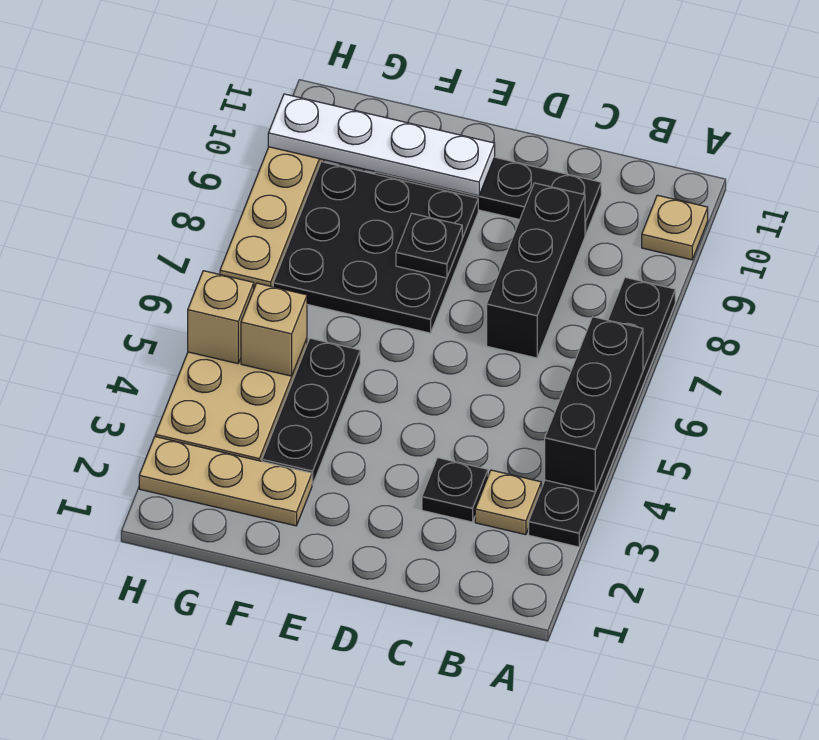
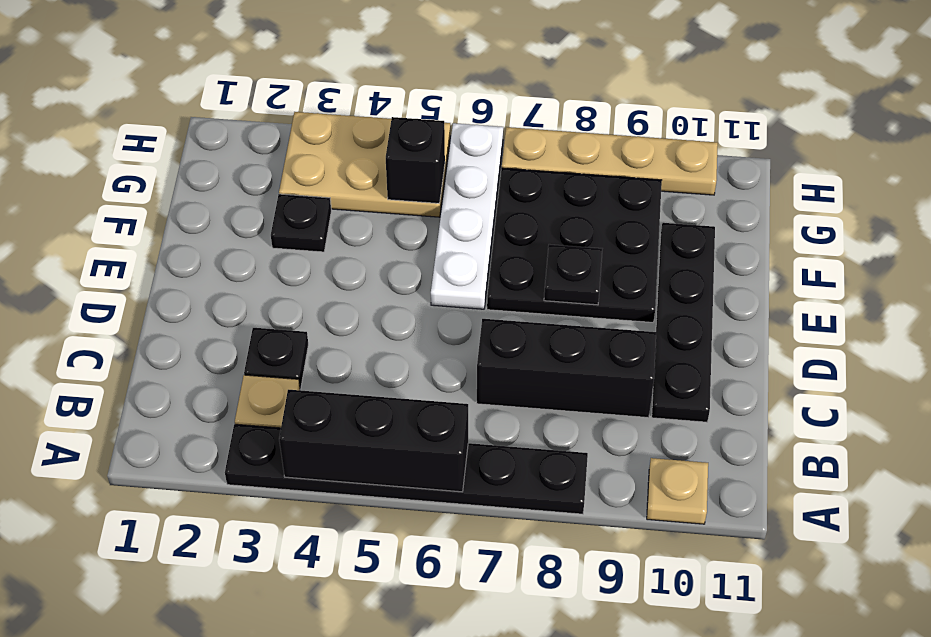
white plate E10:H10 level 2 -> white plate E6:H6 level 1
tan plate F2:H2 level 1 -> none
black plate F3:F5 level 1 -> black plate F3 level 1
tan brick G5 level 2 -> black brick G5 level 2
tan brick H5 level 2 -> none

